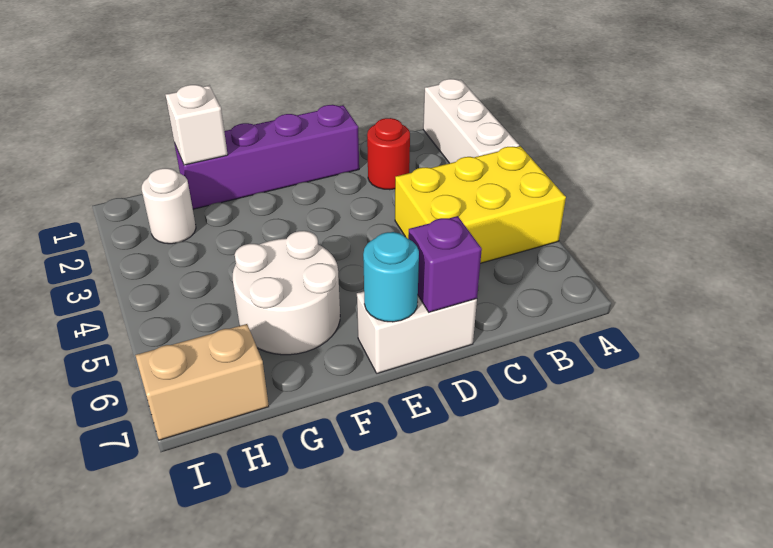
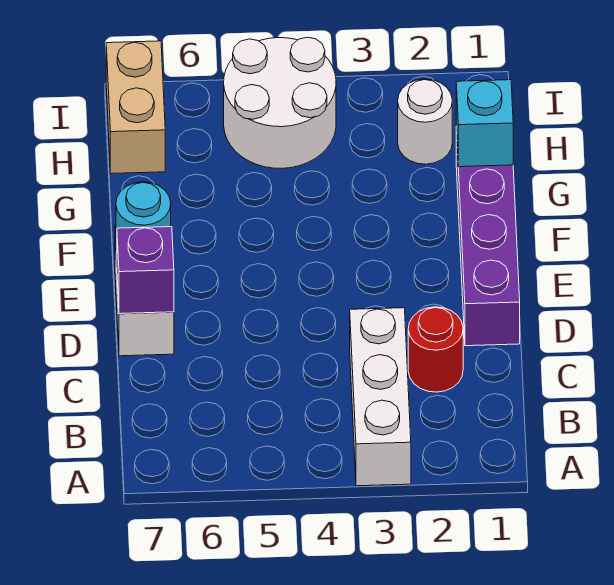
white brick A1:A3 level 1 -> white brick A3:C3 level 1
yellow brick A4:C5 level 1 -> none
white round brick F5:G6 level 1 -> white round brick H4:I5 level 1
white brick G1 level 2 -> cyan brick G1 level 2

